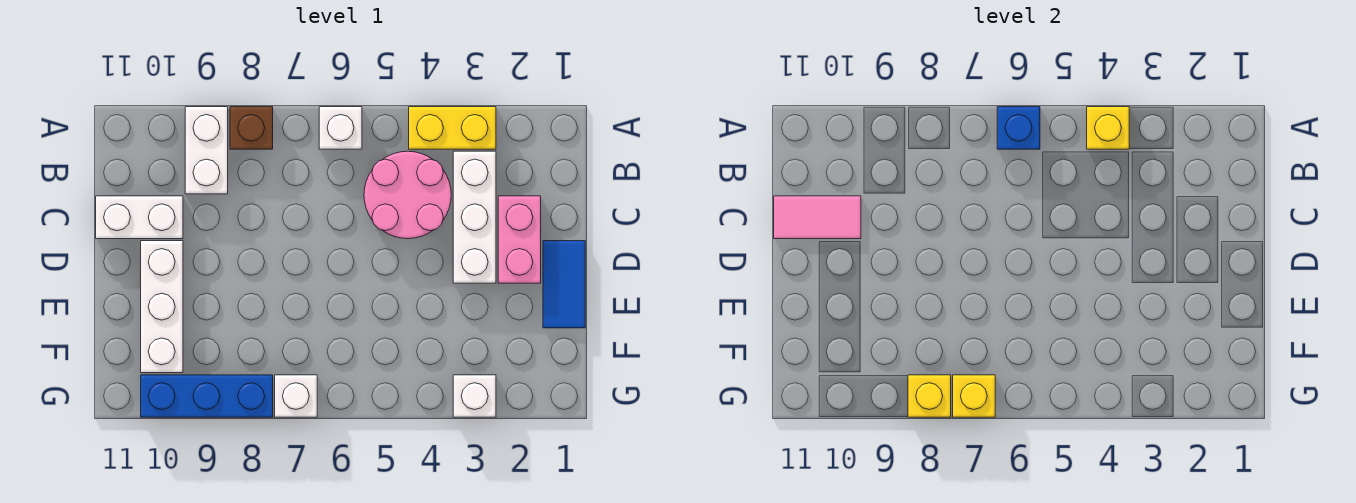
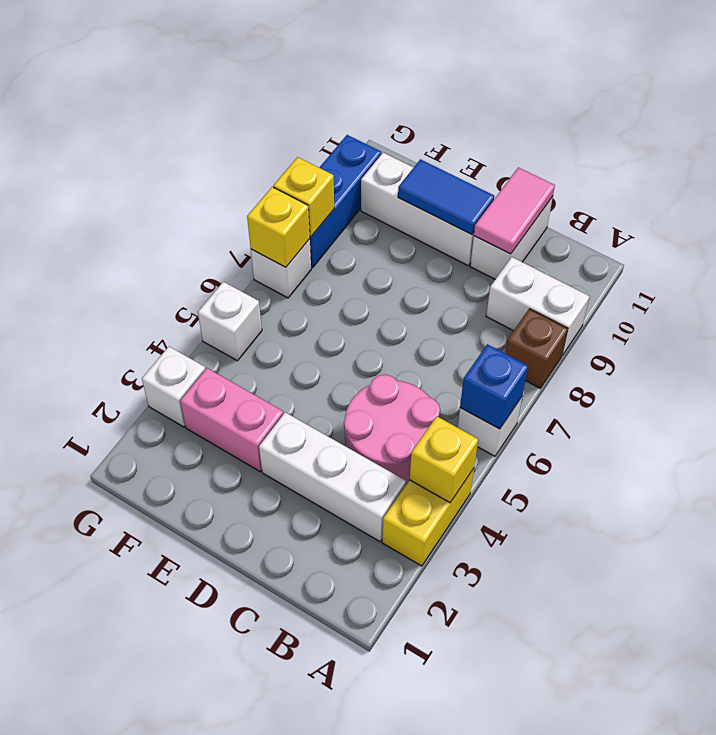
pink brick C2:D2 level 1 -> pink brick E3:F3 level 1
blue tile D1:E1 level 1 -> blue tile D10:E10 level 2
none -> white brick G5 level 1

